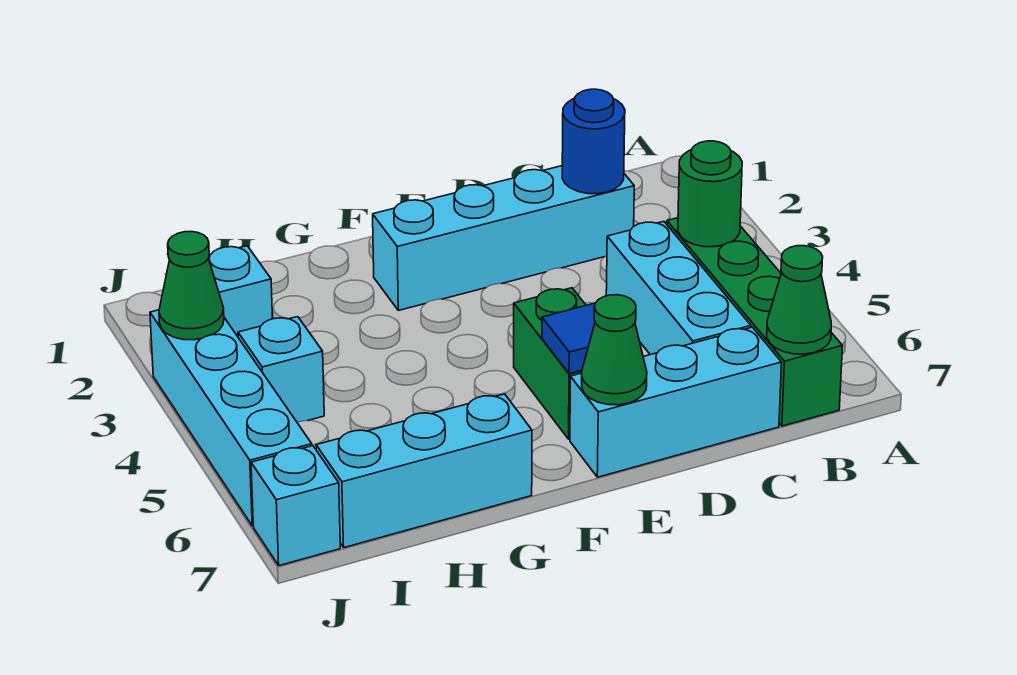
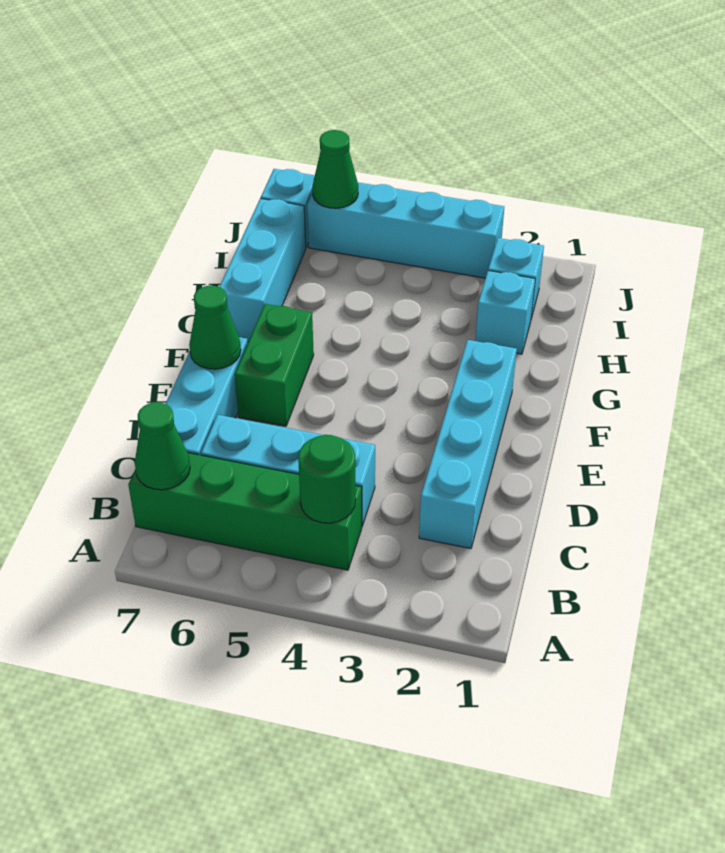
blue round brick C2 level 2 -> none
green brick E5:E6 level 1 -> green brick E6:F6 level 1
blue tile E6 level 2 -> none
cyan brick I4 level 1 -> cyan brick H2 level 1
green cone J3 level 2 -> green cone J6 level 2

